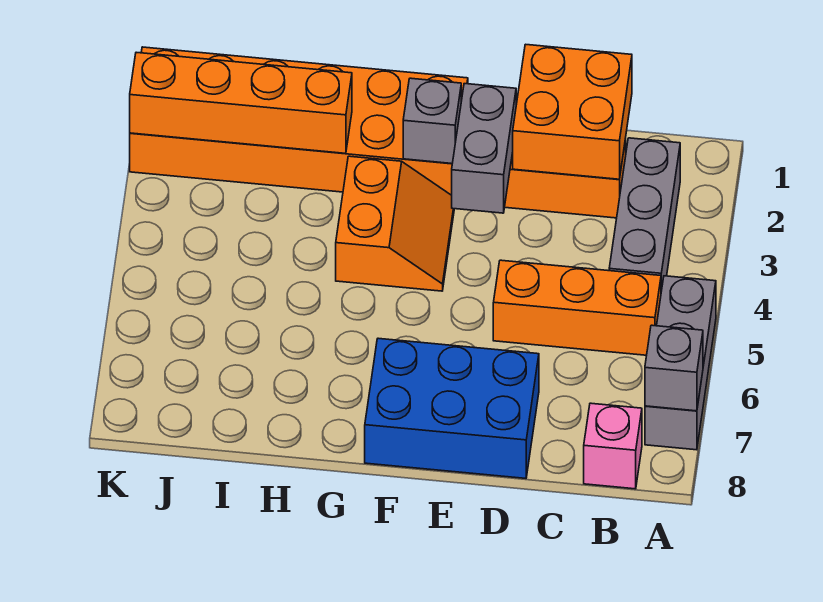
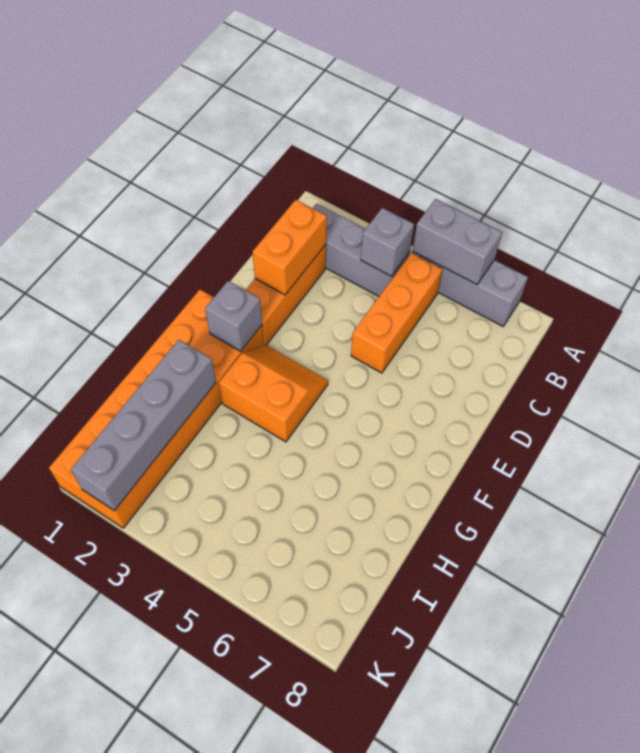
grey brick A7 level 2 -> grey brick B4 level 2
pink brick B8 level 1 -> none
orange brick C1:D2 level 2 -> orange brick C2:D2 level 2
blue brick D7:F8 level 1 -> none
grey brick E2:E3 level 2 -> grey brick A5:A6 level 2
orange brick H2:K2 level 2 -> grey brick H2:K2 level 2

